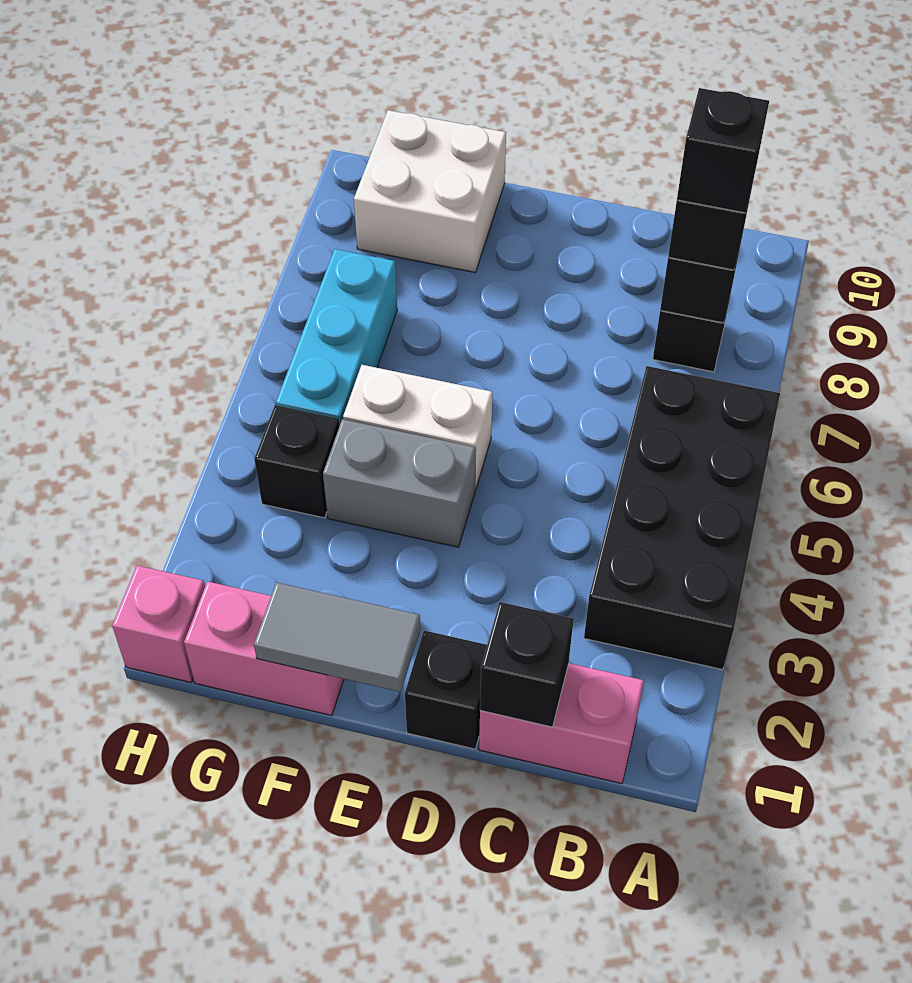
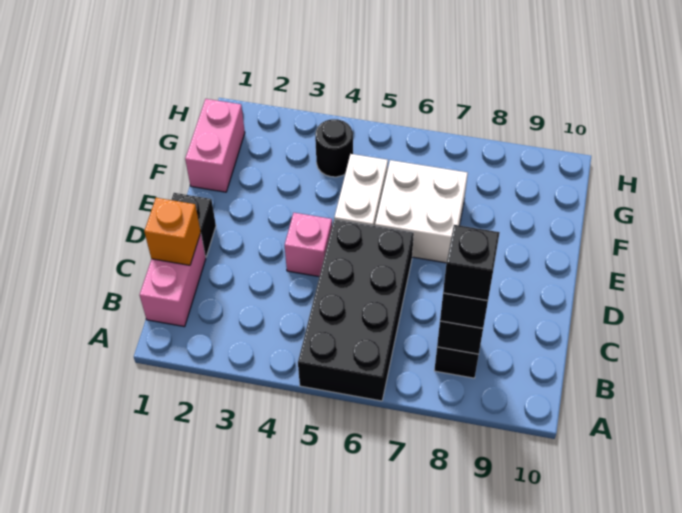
black brick A3:B6 level 1 -> black brick A5:D6 level 1
black brick C1 level 2 -> orange brick C1 level 2
grey tile E1:F1 level 2 -> none
grey brick E4:F4 level 1 -> none
white brick F9:G10 level 1 -> white brick E6:F7 level 1
black brick G4 level 1 -> black round brick G4 level 1
cyan brick G5:G7 level 1 -> none
pink brick H1 level 1 -> pink brick D4 level 1

